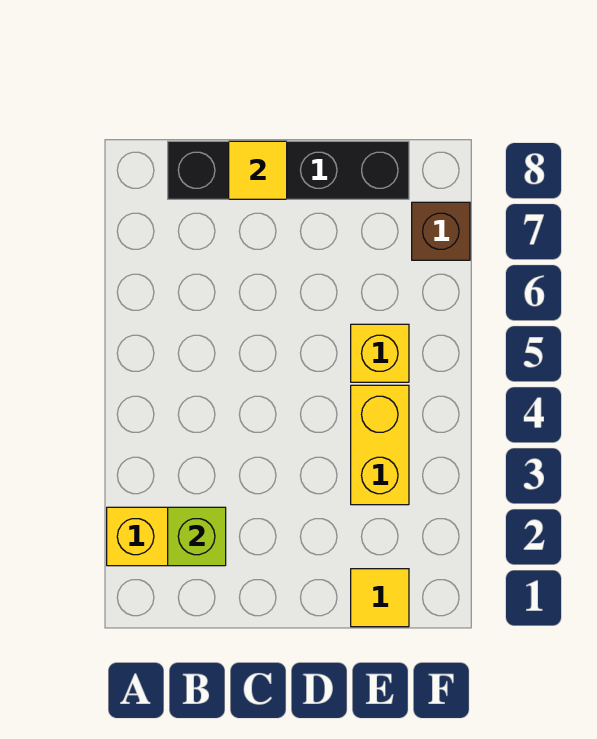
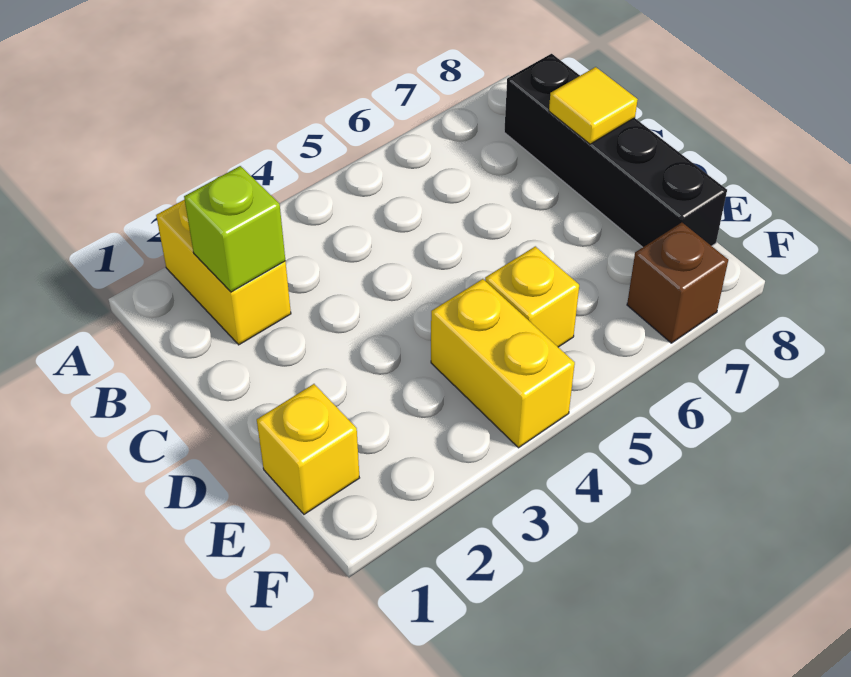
yellow tile E1 level 1 -> yellow brick E1 level 1
yellow brick E3:E4 level 1 -> yellow brick E4:F4 level 1

